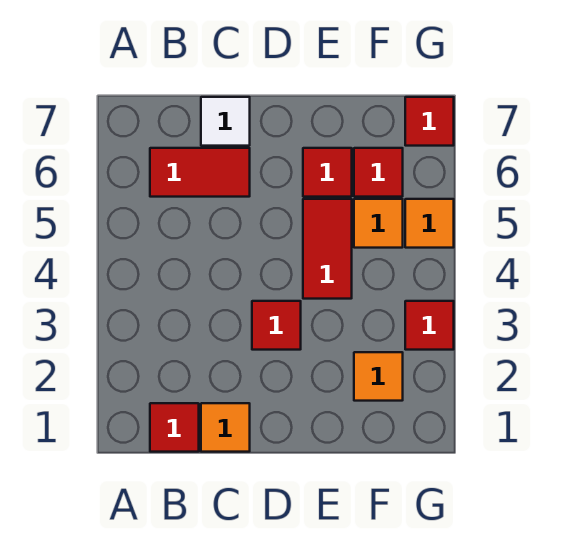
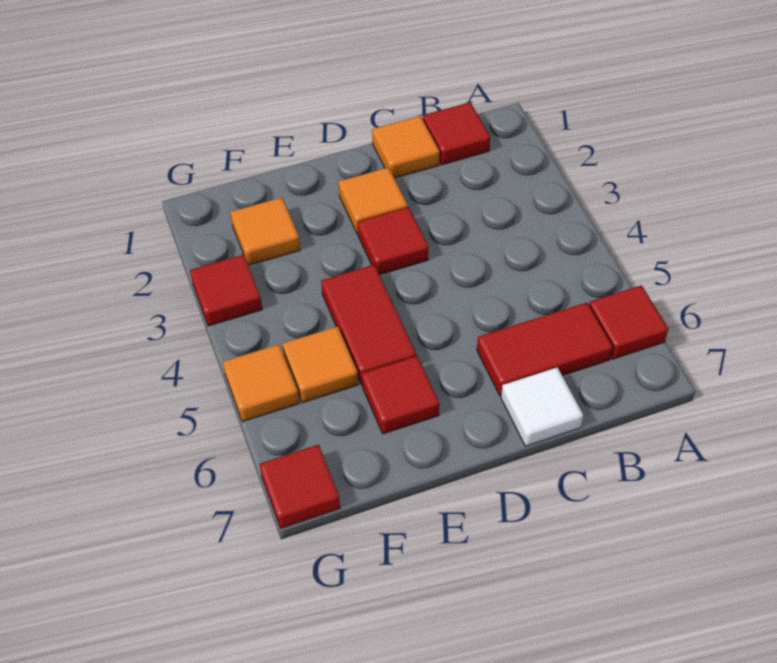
none -> orange tile D2 level 1
red tile F6 level 1 -> red tile A6 level 1

